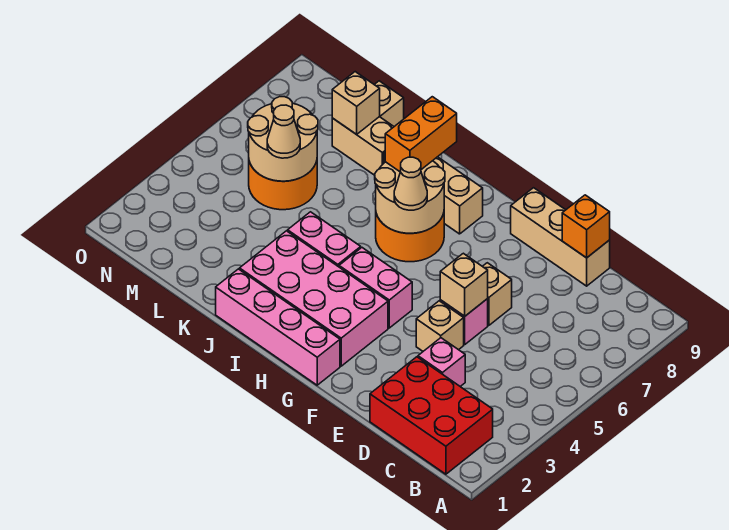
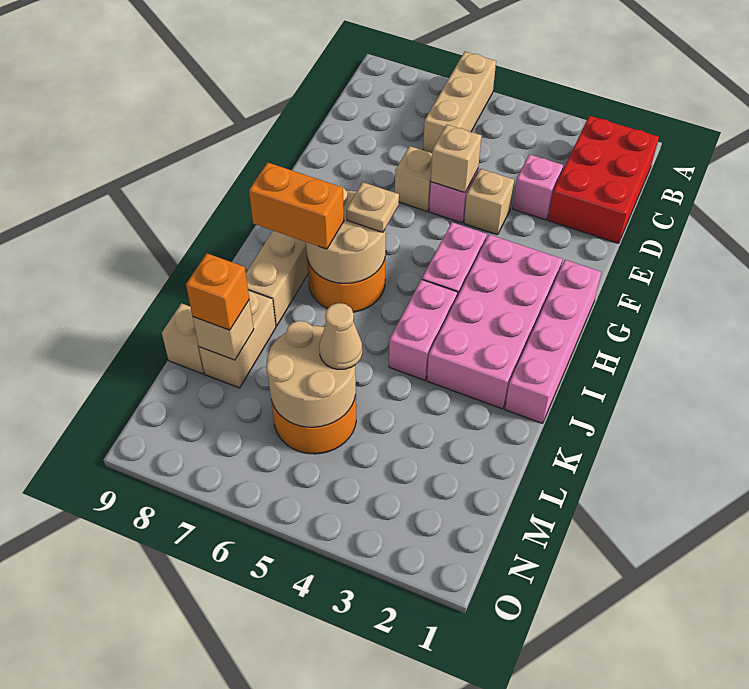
tan brick D9:F9 level 1 -> tan brick A6:C6 level 1
orange brick D9 level 2 -> orange brick L8 level 3
tan cone H6 level 3 -> tan plate H6 level 3

